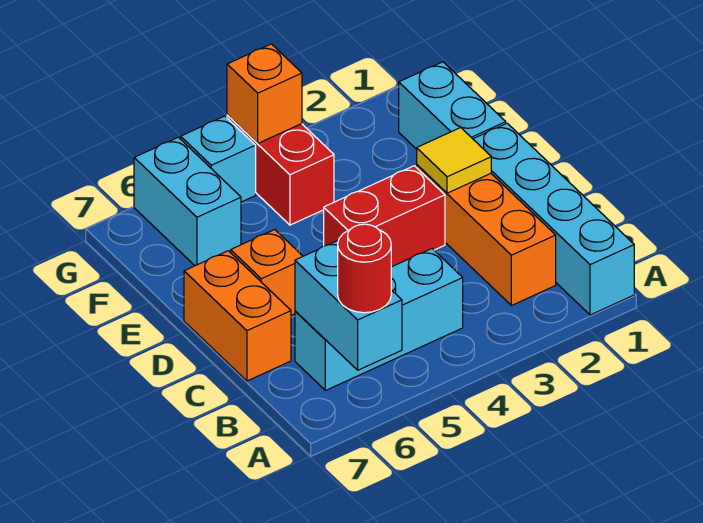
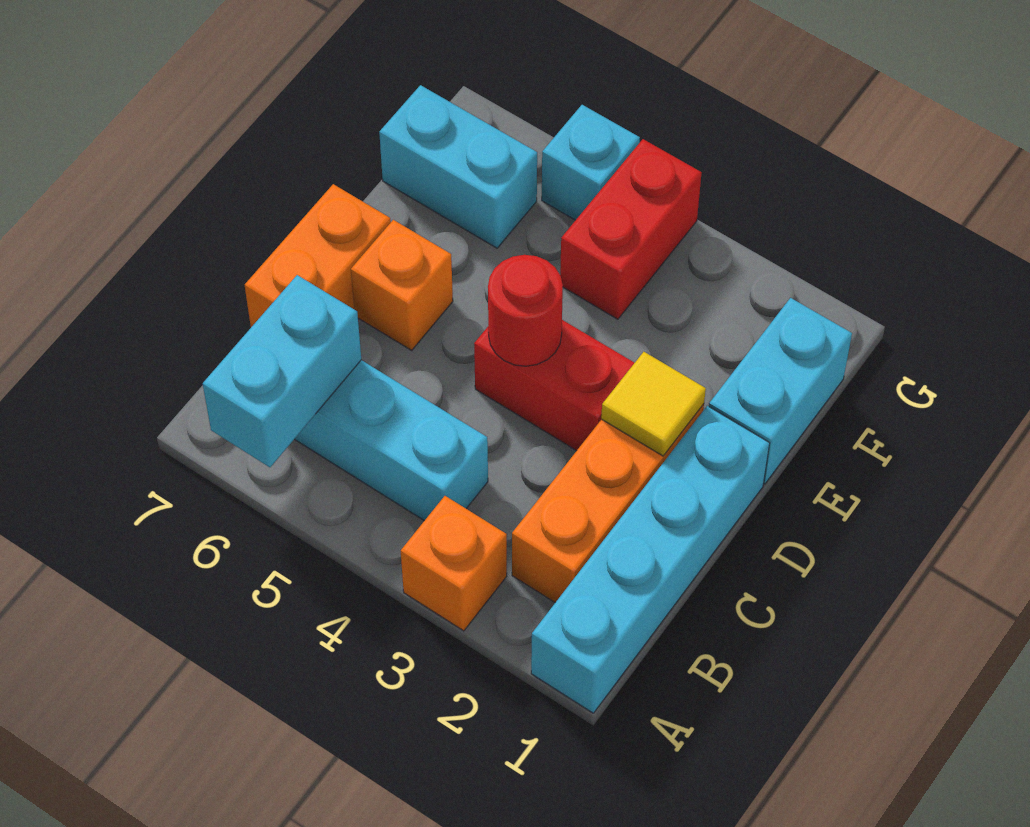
red round brick A6 level 3 -> red round brick D4 level 2
cyan brick F6:G6 level 1 -> cyan brick F6:F7 level 1
orange brick G4 level 2 -> orange brick A3 level 1

